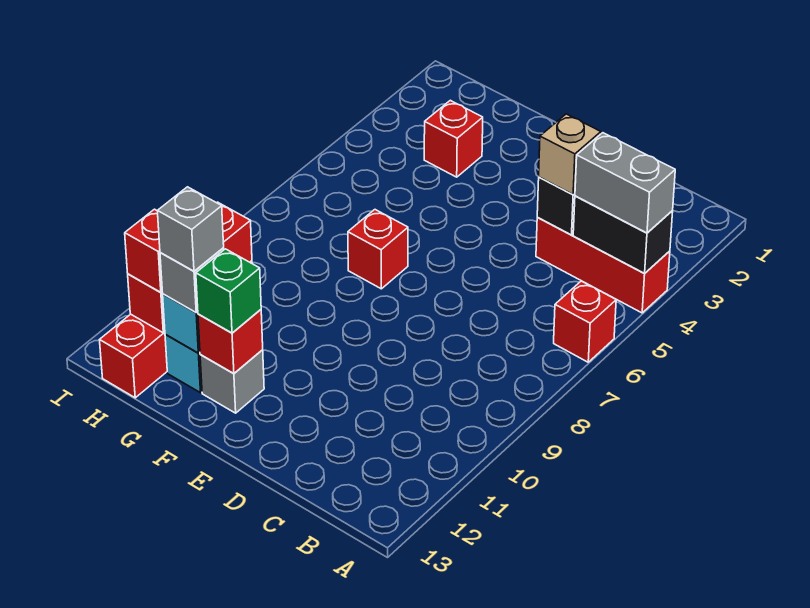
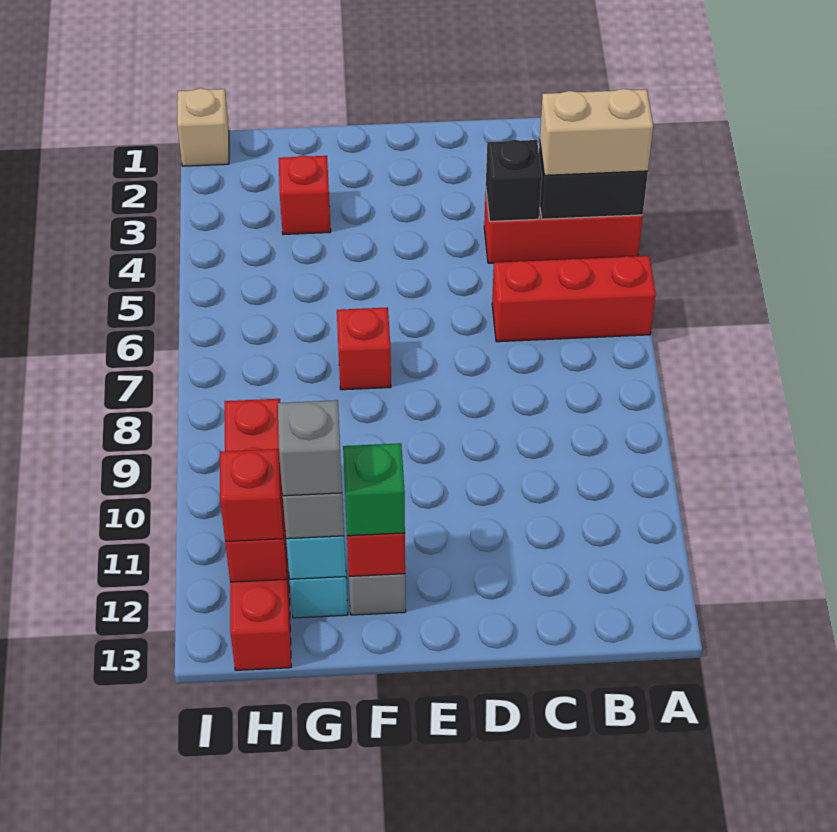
grey brick A4:B4 level 3 -> tan brick A4:B4 level 3
red brick A6 level 1 -> red brick A6:C6 level 1
tan brick C4 level 3 -> tan brick I1 level 1

